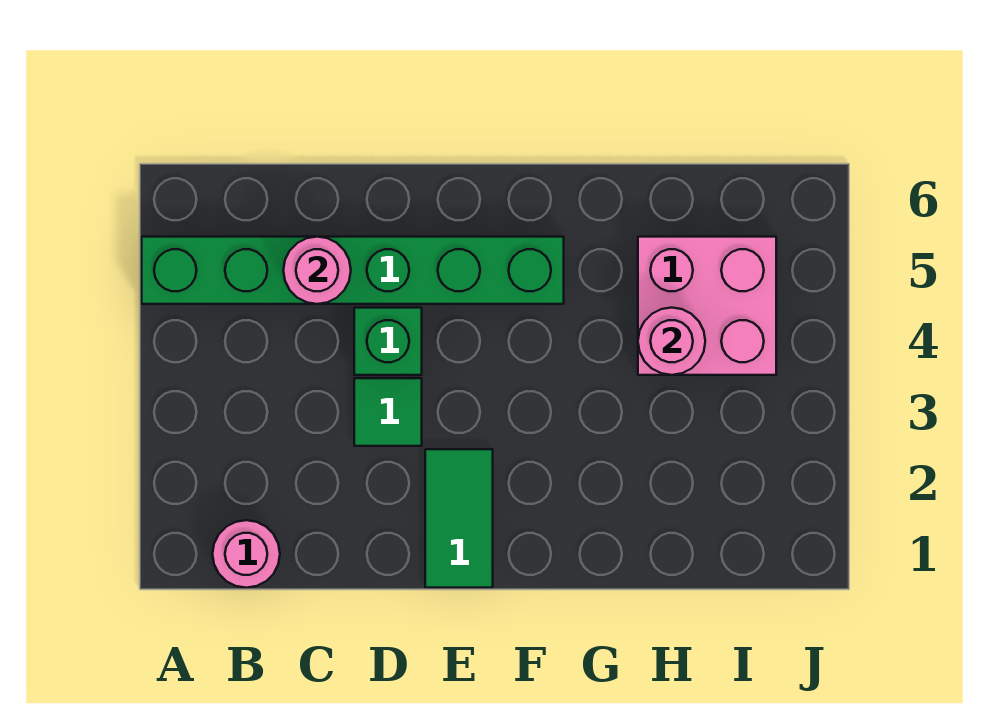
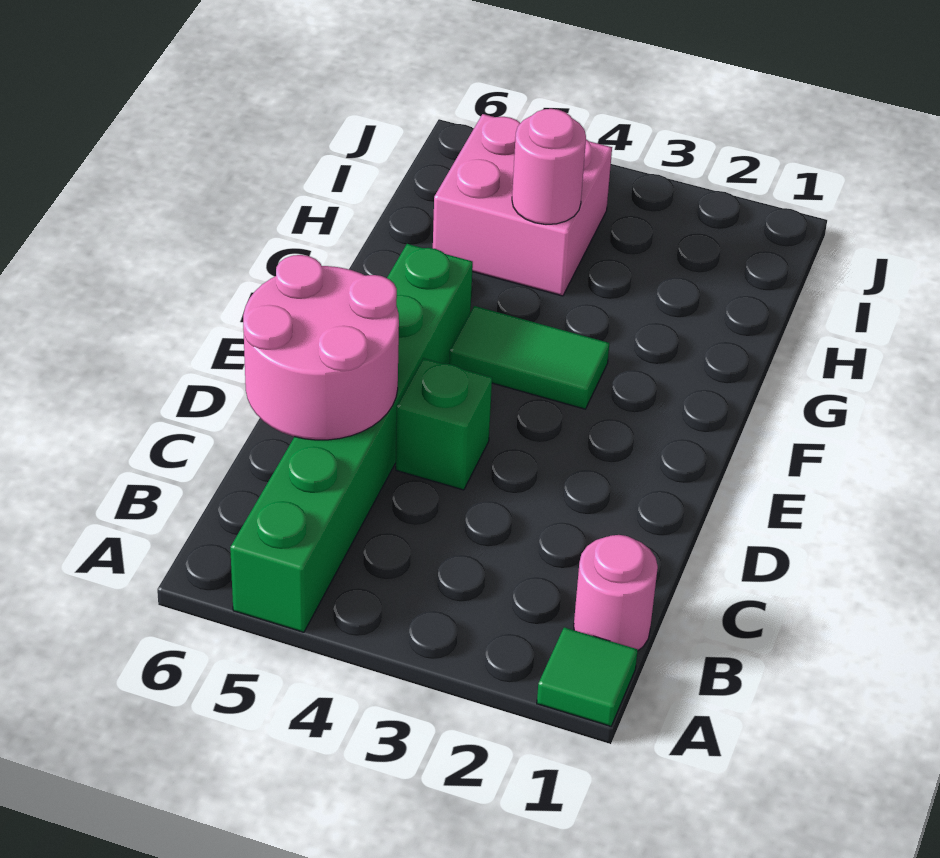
pink round brick C5 level 2 -> pink round brick C5:D6 level 2
green tile D3 level 1 -> green tile A1 level 1
green tile E1:E2 level 1 -> green tile F3:F4 level 1

